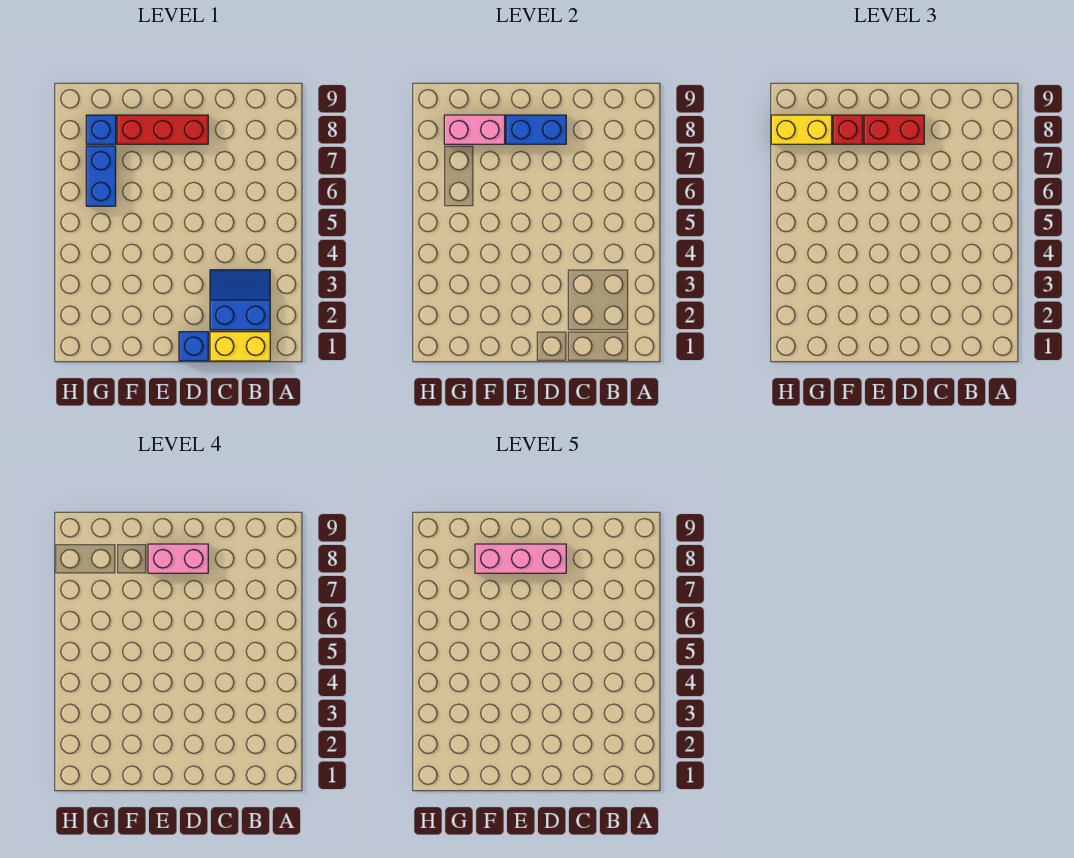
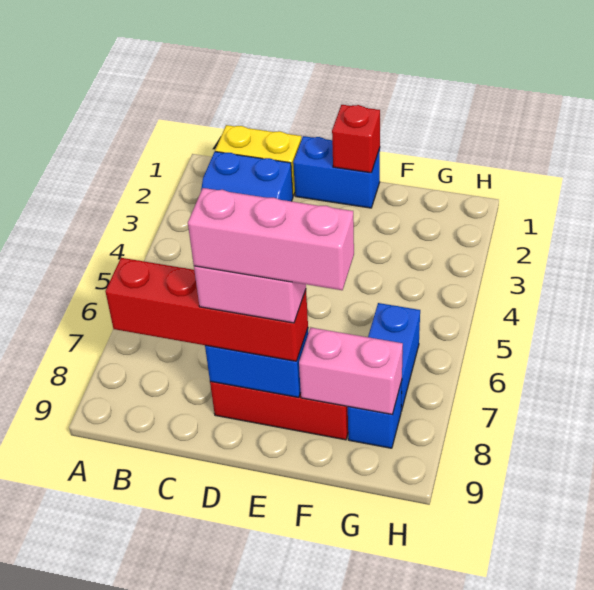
blue brick D1 level 1 -> blue brick D1:E1 level 1
red brick D8:E8 level 3 -> red brick B8:E8 level 3
red brick F8 level 3 -> red brick E1 level 2
yellow brick G8:H8 level 3 -> none

